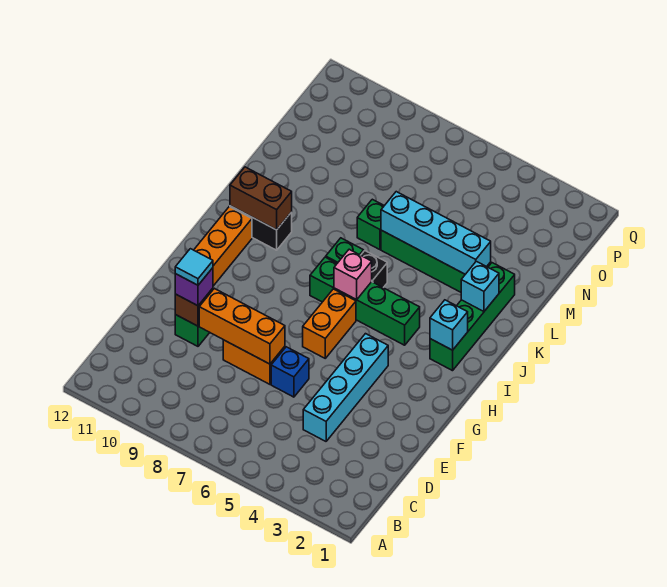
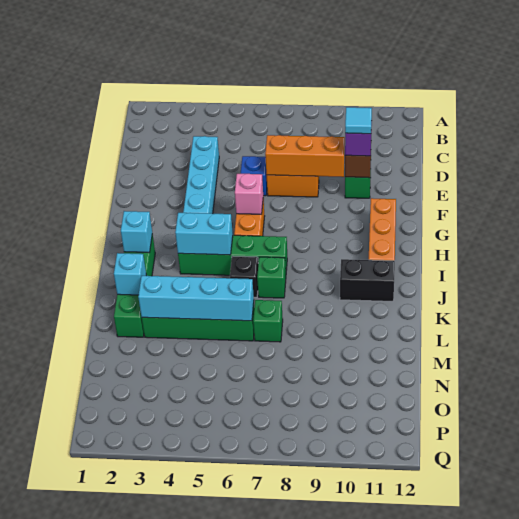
none -> cyan brick I4:I5 level 2
pink brick I6 level 2 -> pink brick G6 level 2
brown brick J10:J11 level 2 -> none

